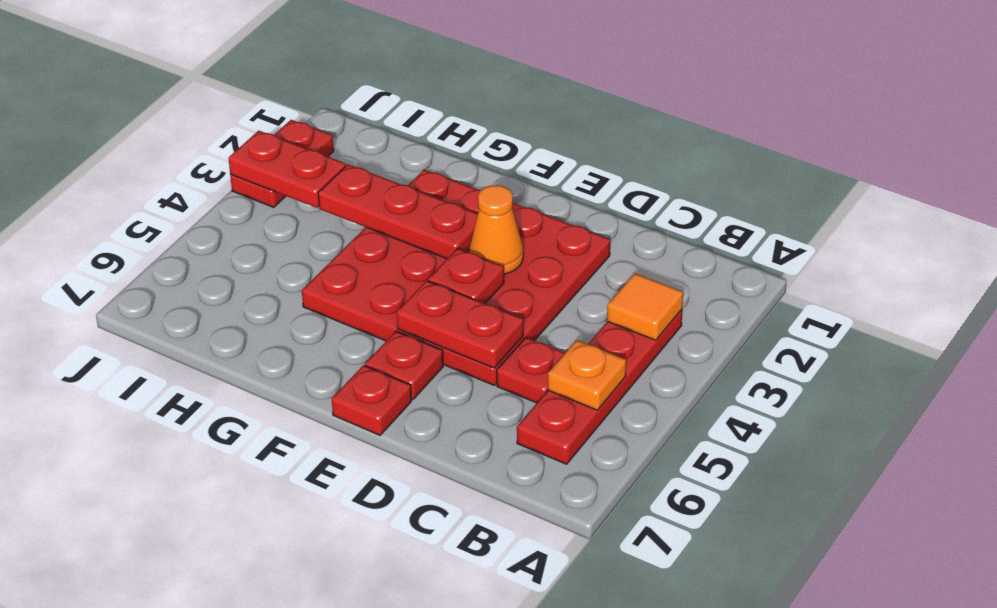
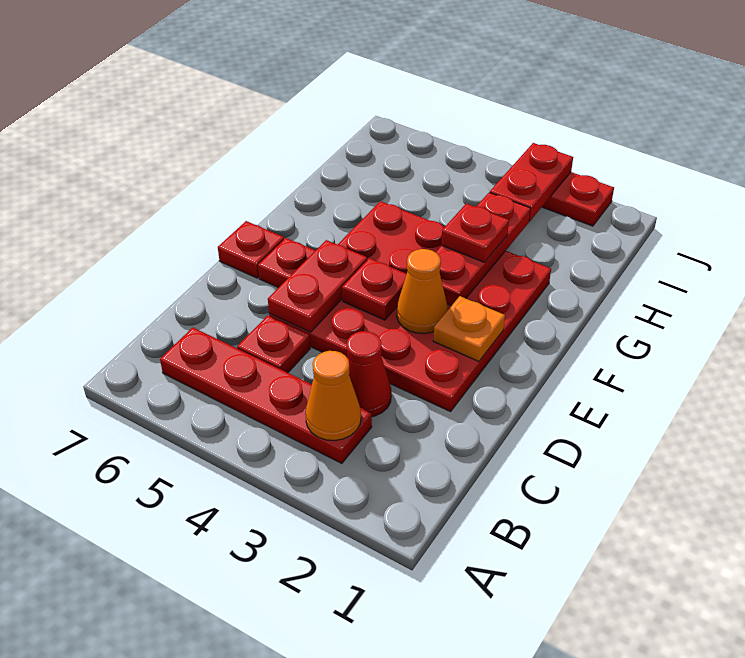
orange tile B3 level 2 -> orange cone B3 level 2
orange plate B5 level 2 -> orange plate E2 level 2
none -> red cone C3 level 1
none -> red plate G3 level 3

